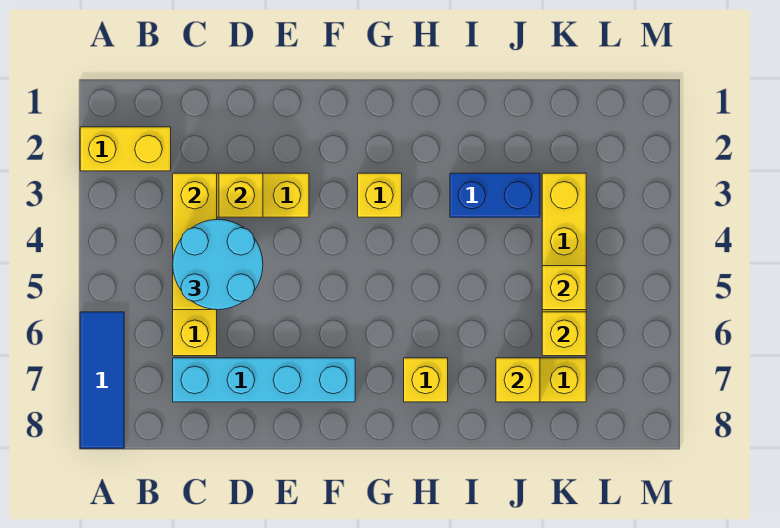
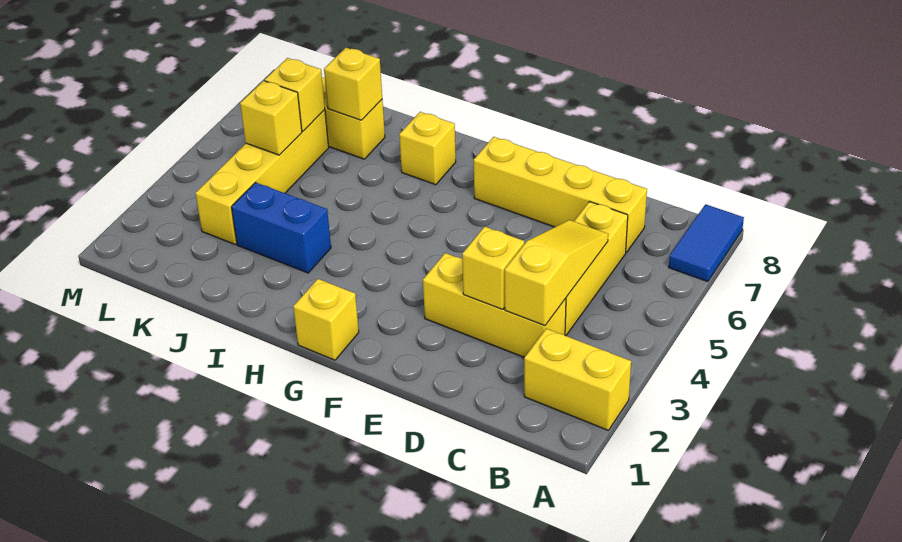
blue tile A6:A8 level 1 -> blue tile A7:A8 level 1
yellow brick C3:C5 level 2 -> yellow slope C3:C5 level 2 top 3
cyan round brick C4:D5 level 3 -> none
cyan brick C7:F7 level 1 -> yellow brick C7:F7 level 1
yellow brick G3 level 1 -> yellow brick G1 level 1

